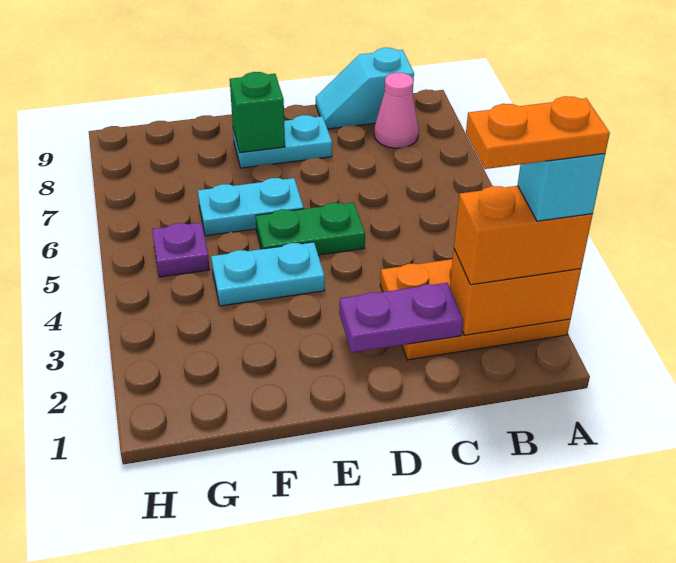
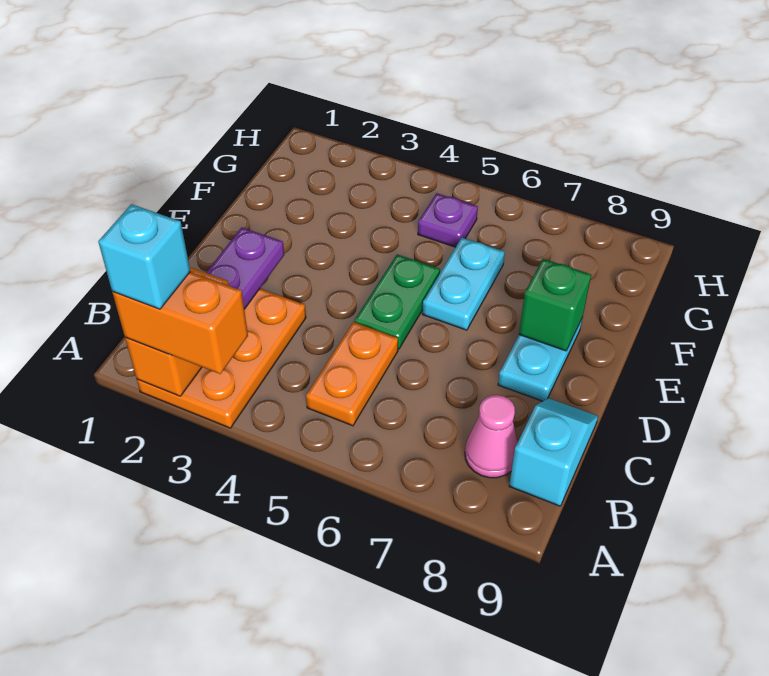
orange brick A2:B2 level 3 -> orange brick A2:A3 level 3
orange plate A2:B2 level 5 -> orange plate B5:C5 level 1
cyan plate E4:F4 level 1 -> none

